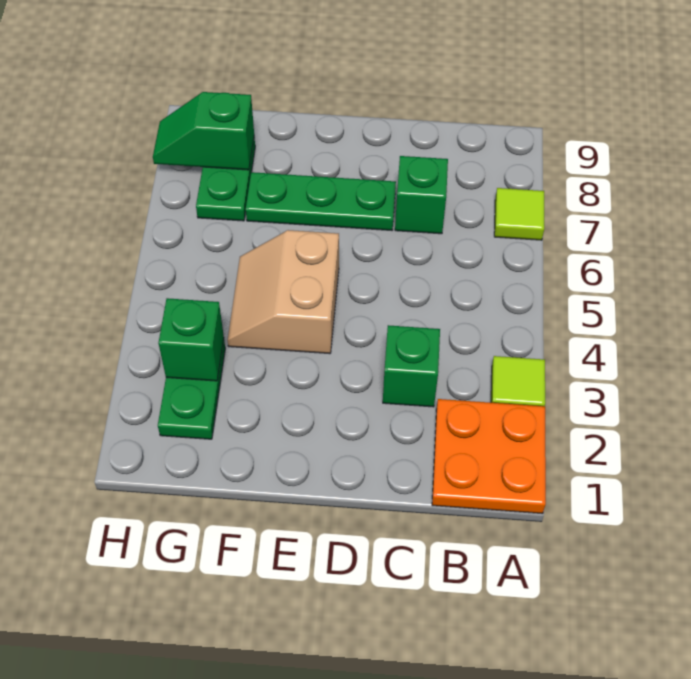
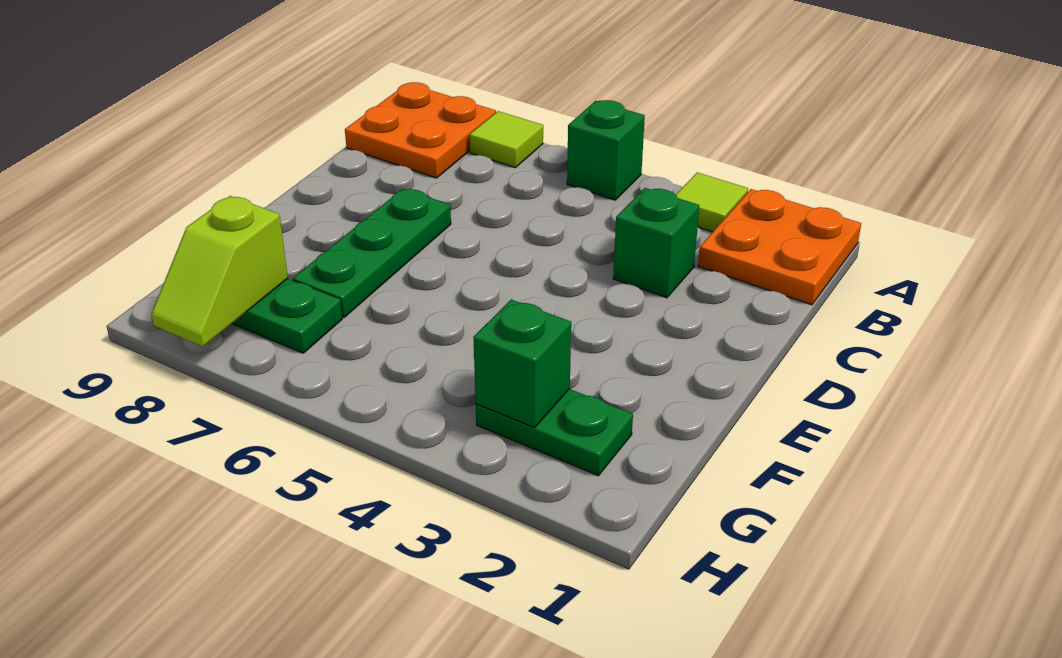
none -> orange plate A8:B9 level 1
green brick C7 level 1 -> green brick A5 level 1
tan slope E4:F5 level 1 top E -> none
green slope G8:H8 level 2 top G -> lime slope G8:H8 level 2 top G

